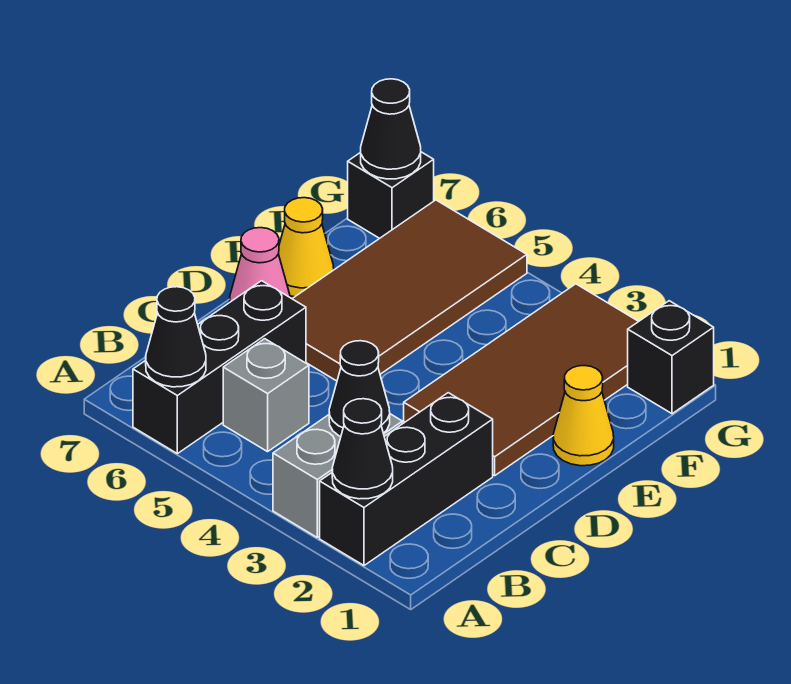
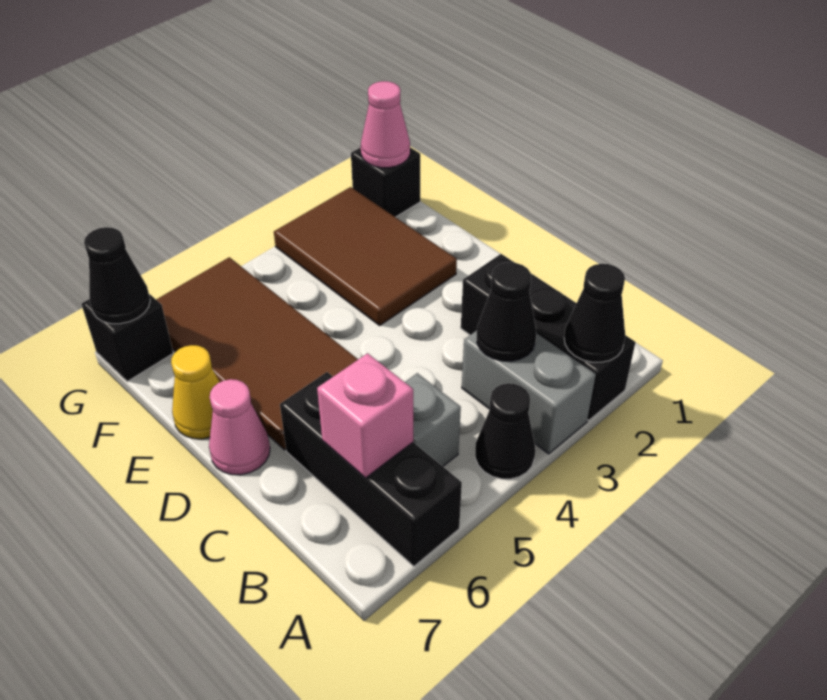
black cone A6 level 2 -> black cone A4 level 1
none -> pink brick B6 level 2
brown tile D2:G3 level 1 -> brown tile E2:G3 level 1
yellow cone E1 level 1 -> none
none -> pink cone G1 level 2

